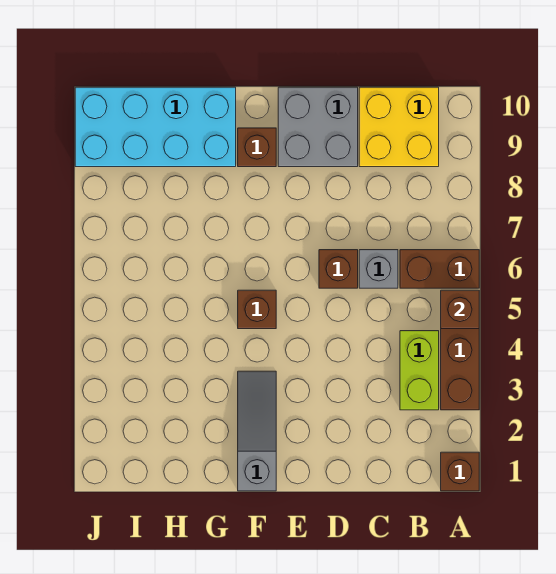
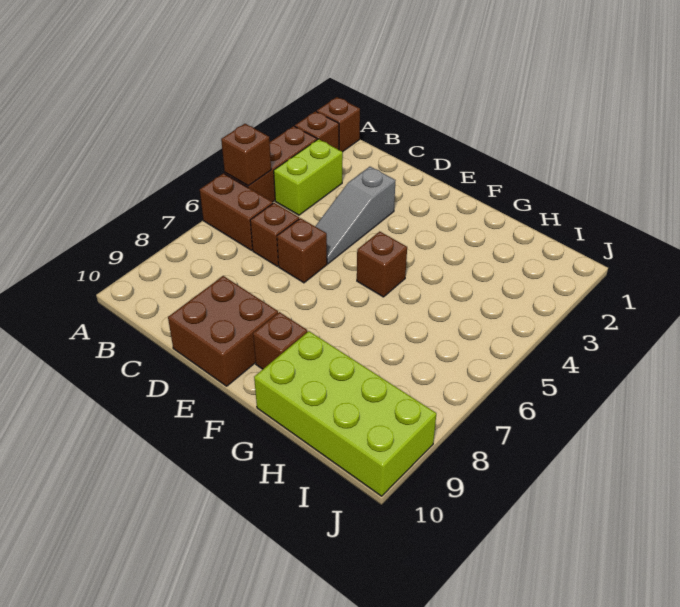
none -> brown brick A2 level 1
yellow brick B9:C10 level 1 -> none
grey brick C6 level 1 -> brown brick C6 level 1
grey brick D9:E10 level 1 -> brown brick D9:E10 level 1
grey slope F1:F3 level 1 top 1 -> grey slope D3:D5 level 1 top 3
cyan brick G9:J10 level 1 -> lime brick G9:J10 level 1

